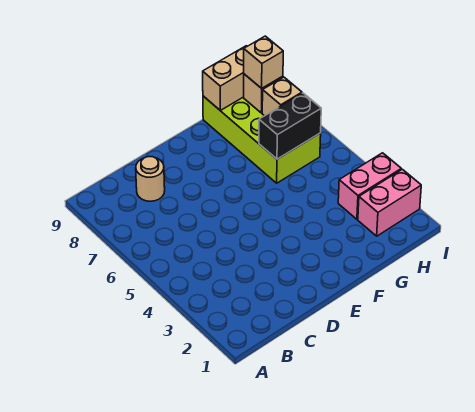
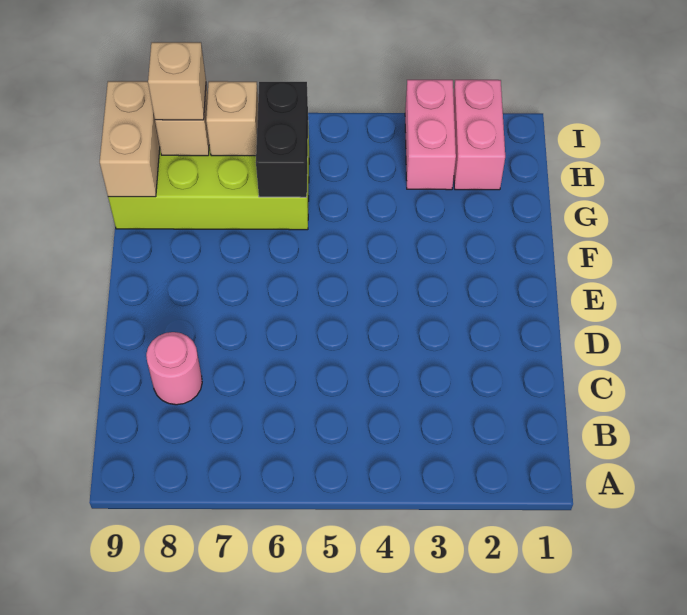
tan round brick C8 level 1 -> pink round brick C8 level 1

